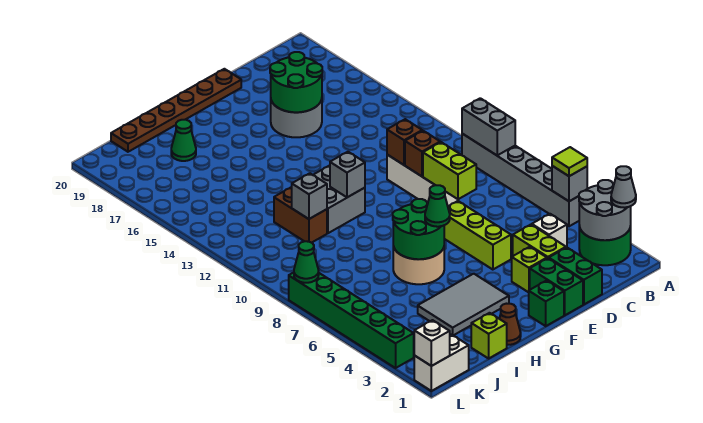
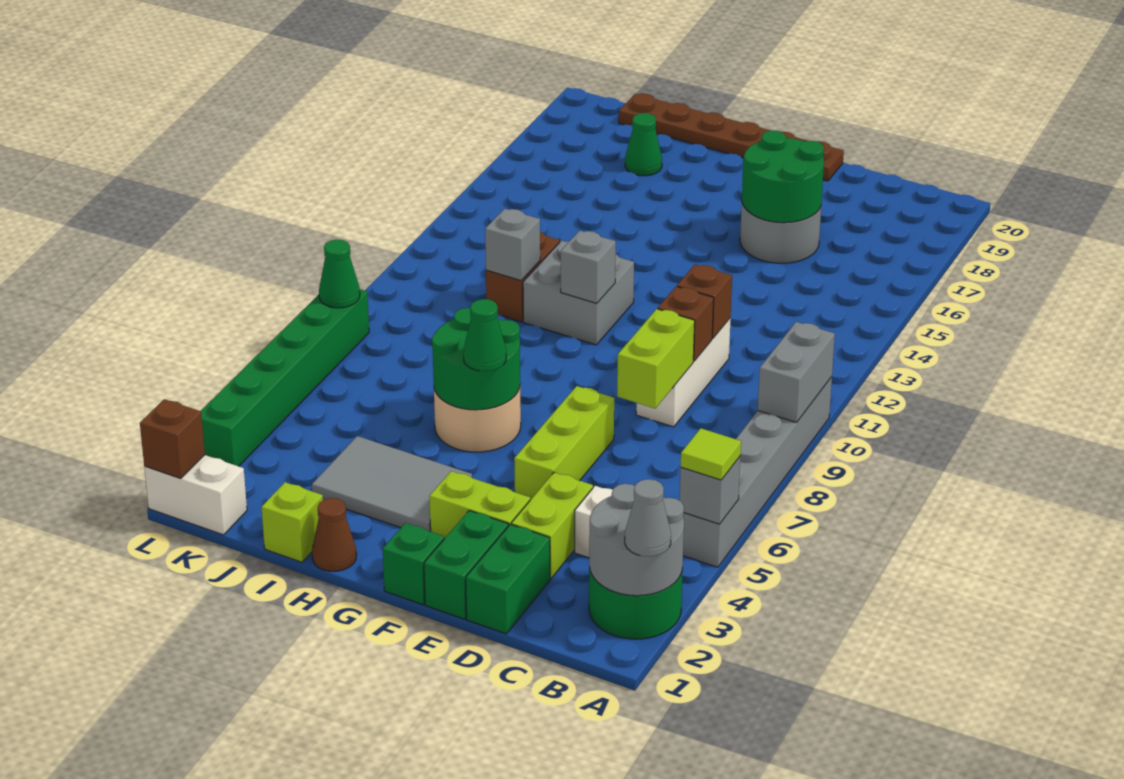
lime brick E3 level 1 -> lime brick E3:F3 level 1
white brick L1 level 2 -> brown brick L1 level 2

